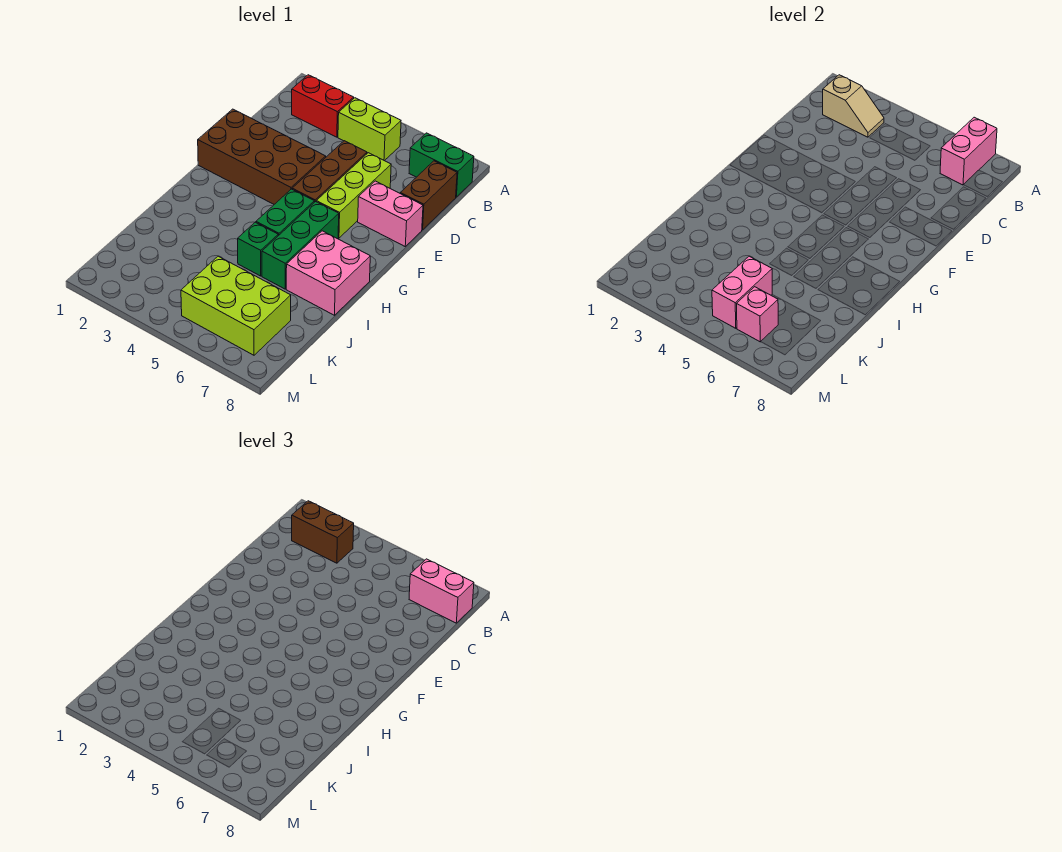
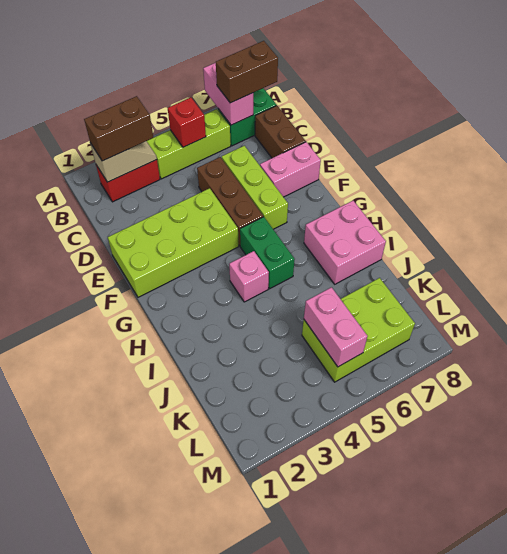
lime brick B4:B5 level 1 -> lime brick B4:B6 level 1
none -> red brick B5 level 2
pink brick B7:B8 level 3 -> brown brick B7:B8 level 3
brown brick E1:F4 level 1 -> lime brick E1:F4 level 1
green brick G6:I6 level 1 -> none
green brick I5 level 1 -> none
pink brick L6 level 2 -> pink brick H4 level 1

